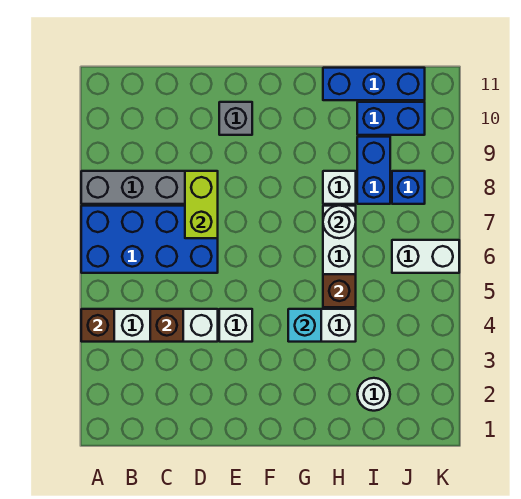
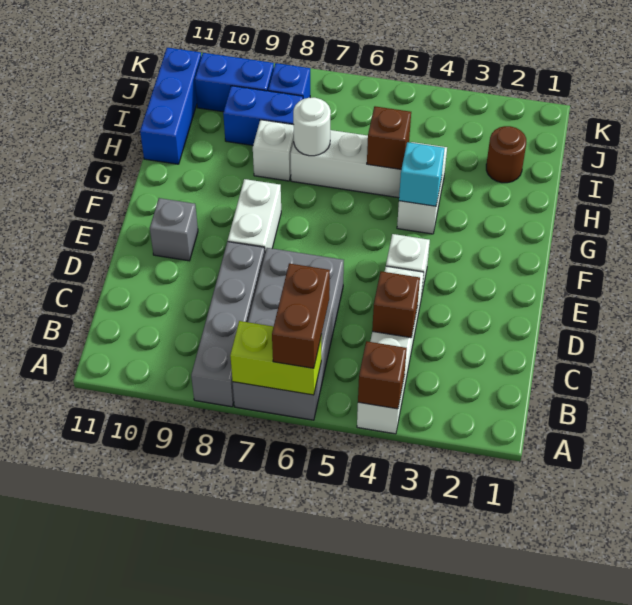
blue brick A6:D7 level 1 -> grey brick A6:D7 level 1
none -> brown brick A6:B6 level 3
lime brick D7:D8 level 2 -> lime brick A6:A7 level 2
white round brick I2 level 1 -> brown round brick I2 level 1
blue brick I10:J10 level 1 -> blue brick J9:J10 level 1
white brick J6:K6 level 1 -> white brick E8:F8 level 1

